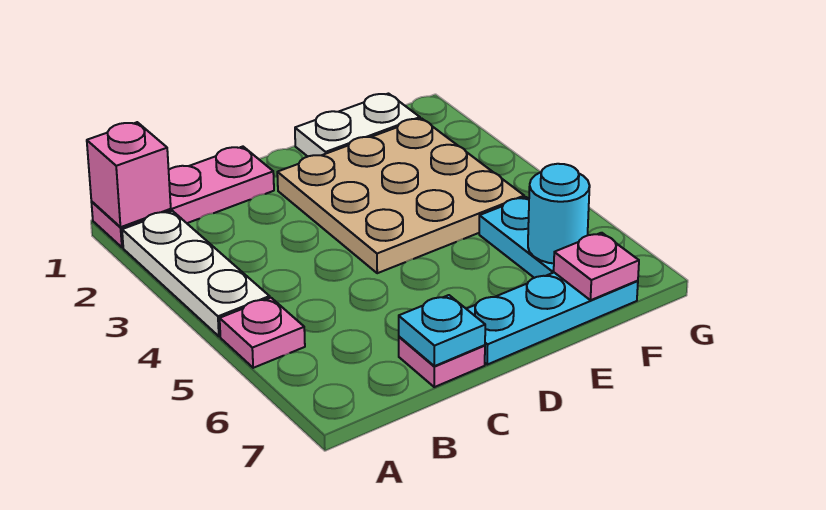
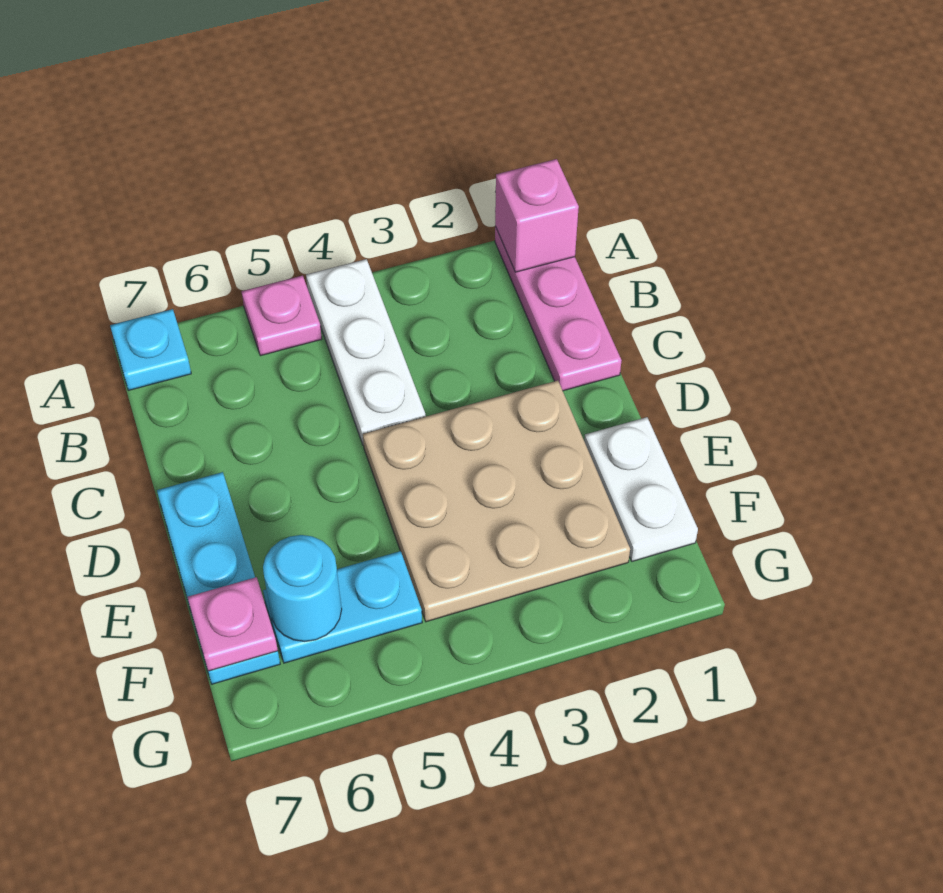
white plate A2:A4 level 1 -> white plate A4:C4 level 1
pink plate C7 level 1 -> none
cyan plate C7 level 2 -> cyan plate A7 level 1

